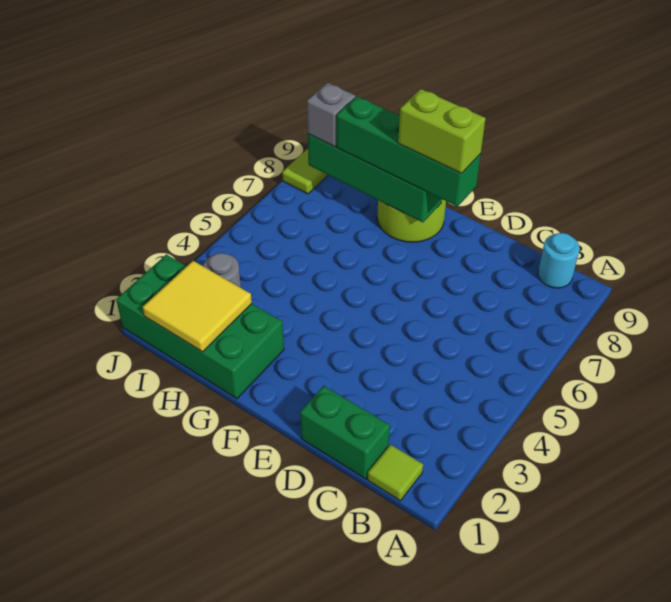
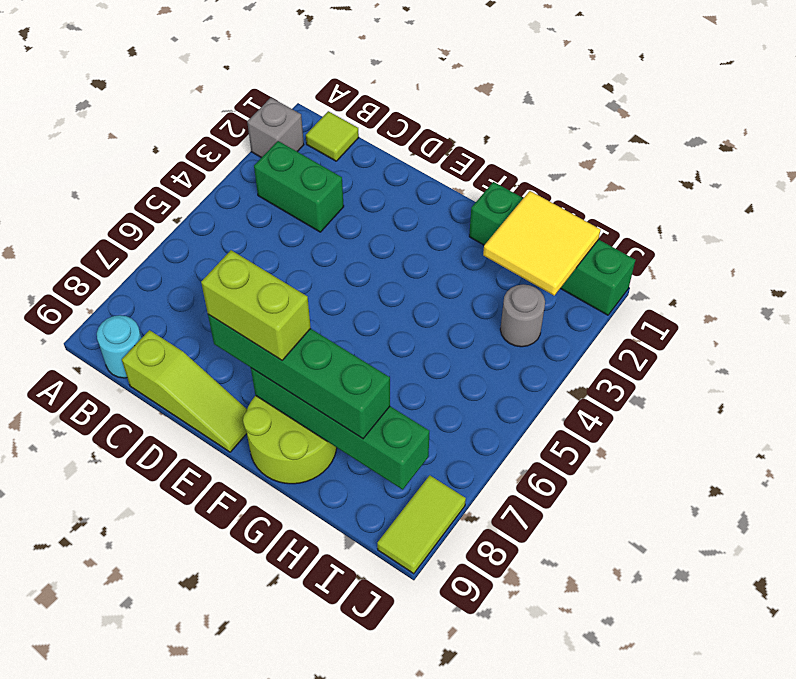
green brick C1:D1 level 1 -> green brick B3:C3 level 1
none -> lime slope C9:E9 level 1 top C
green brick G1:J2 level 1 -> green brick G1:J1 level 1
grey brick I8 level 3 -> grey brick A2 level 1

